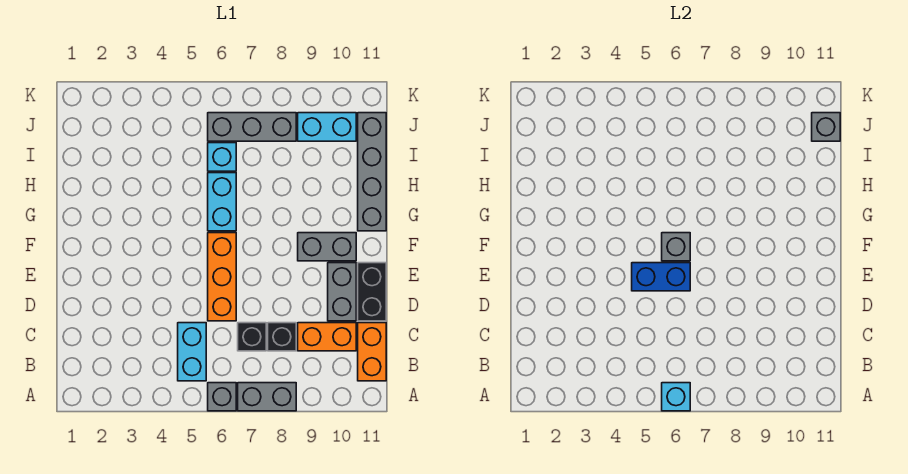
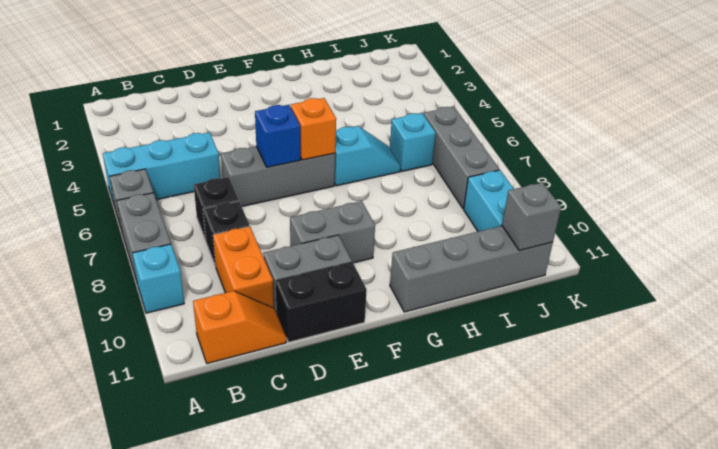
cyan brick A6 level 2 -> cyan brick A9 level 1
cyan brick B5:C5 level 1 -> cyan brick A5:C5 level 1
orange brick B11:C11 level 1 -> orange slope B11:C11 level 1 top B
orange brick D6:F6 level 1 -> grey brick D6:F6 level 1
blue brick E5:E6 level 2 -> blue brick E6 level 2
grey brick F6 level 2 -> orange brick F6 level 2
grey brick F9:F10 level 1 -> grey brick E9:F9 level 1
cyan brick G6:H6 level 1 -> cyan slope G6:H6 level 1 top G

